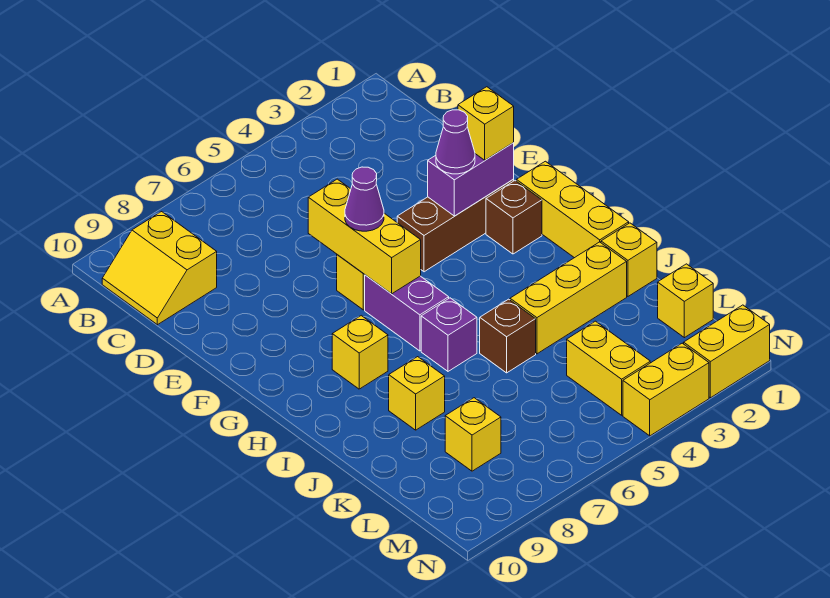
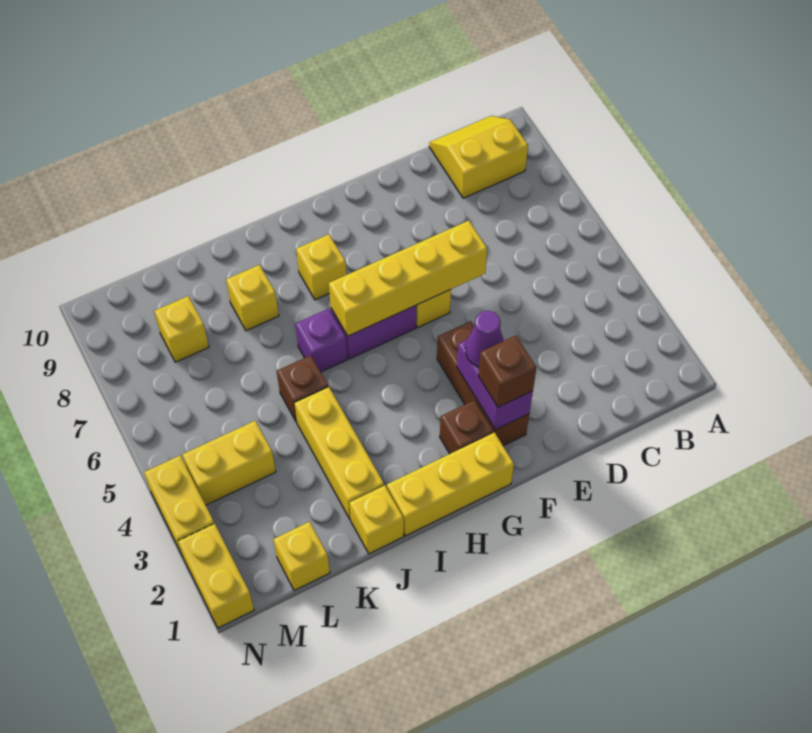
yellow brick E6:G6 level 2 -> yellow brick E6:H6 level 2
yellow brick F2 level 3 -> brown brick F2 level 3
purple cone F6 level 3 -> none

